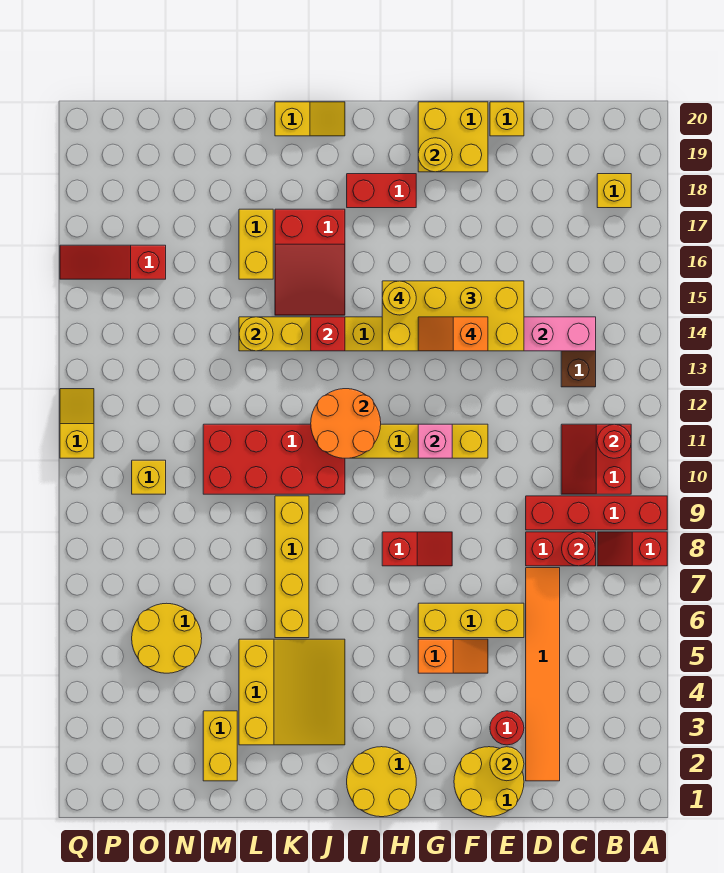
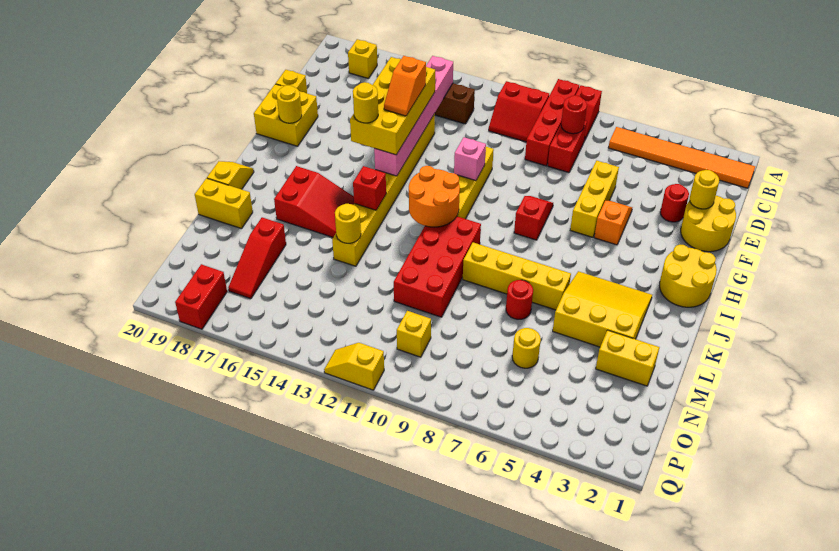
red round brick B11 level 2 -> red round brick L7 level 1
orange tile D2:D7 level 1 -> orange tile B1:B6 level 1
red brick H18:I18 level 1 -> red brick P18:Q18 level 1
yellow brick L16:L17 level 1 -> yellow brick L19:L20 level 1
yellow round brick N5:O6 level 1 -> yellow round brick N6 level 1
red slope O16:Q16 level 1 top O -> red slope M17:O17 level 1 top M

